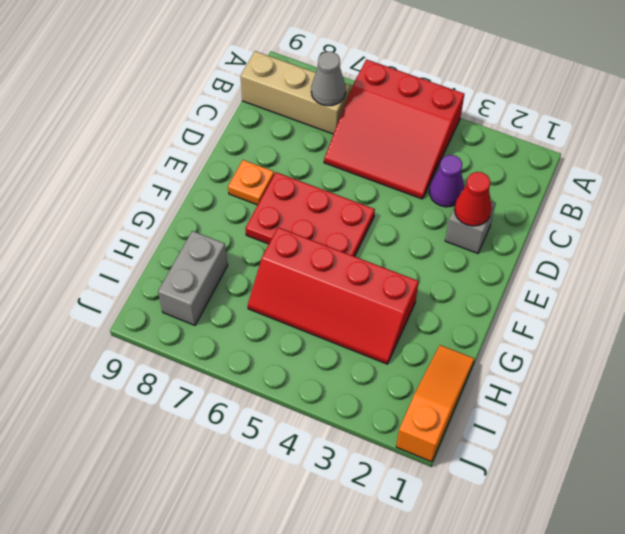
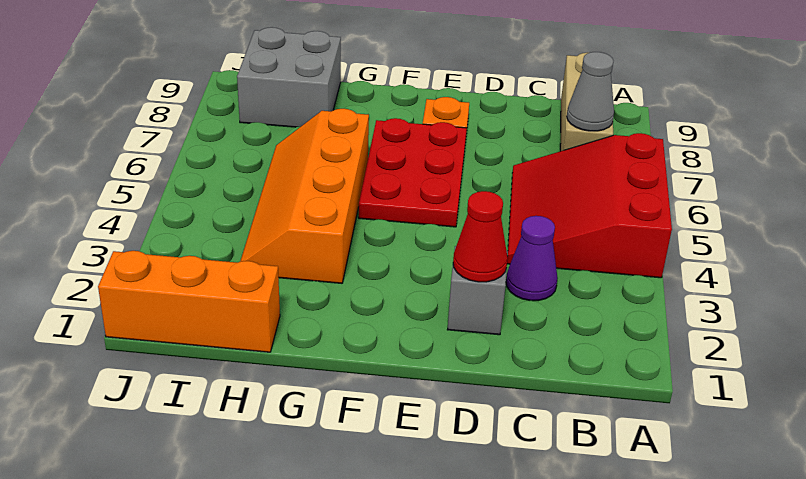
red slope G3:H6 level 1 top G -> orange slope G3:H6 level 1 top G
orange slope H1:J1 level 1 top J -> orange brick H1:J1 level 1
grey brick H8:I8 level 1 -> grey brick H8:I9 level 1

